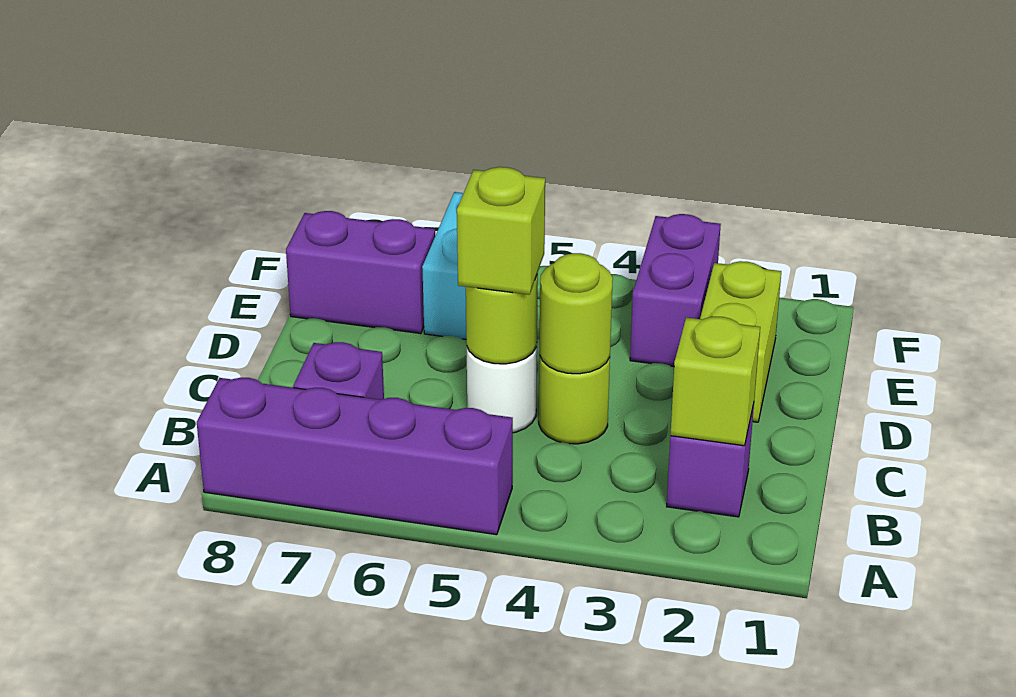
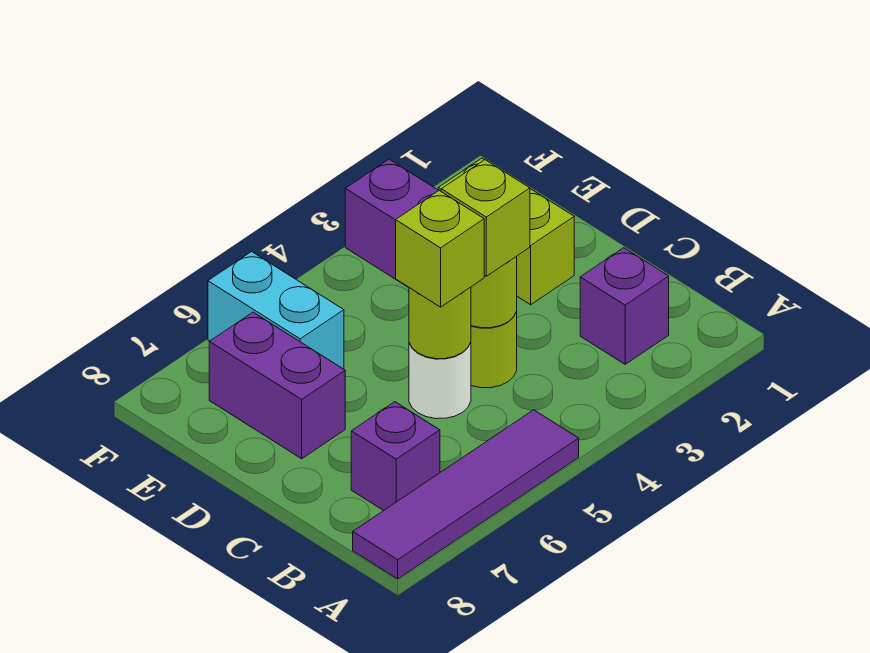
purple brick A5:A8 level 1 -> purple tile A5:A8 level 1
lime brick B2 level 2 -> lime brick C4 level 3
purple brick E7:E8 level 1 -> purple brick D7:E7 level 1

